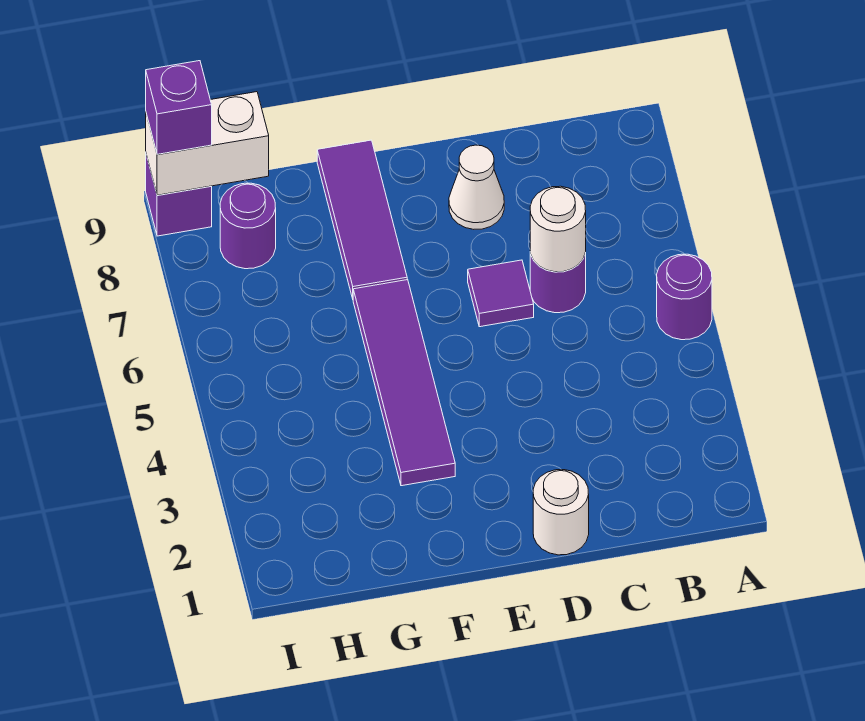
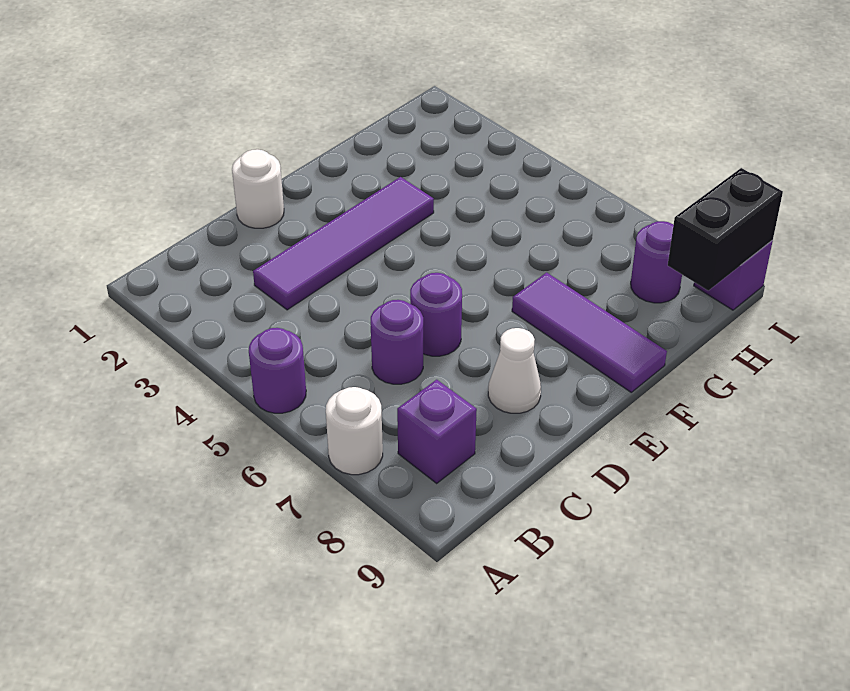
white round brick C6 level 2 -> white round brick A7 level 1
purple tile D6 level 1 -> purple round brick D6 level 1
purple tile F3:F6 level 1 -> purple tile C3:F3 level 1
white brick H9:I9 level 2 -> black brick H9:I9 level 2
purple brick I9 level 3 -> purple brick B8 level 1

